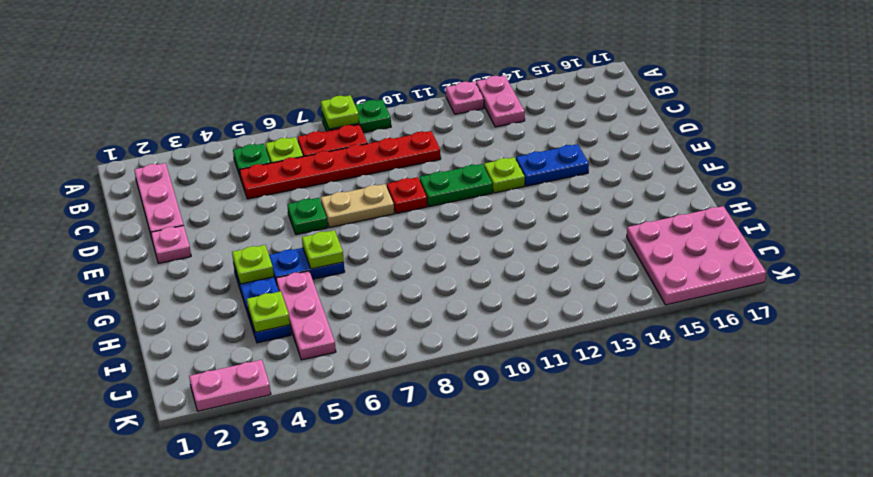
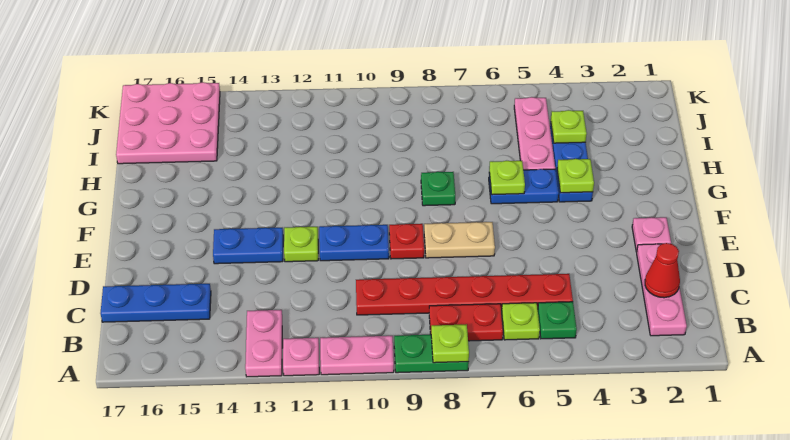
none -> red cone C2 level 2
none -> blue plate C15:C17 level 1
green plate E6 level 1 -> green plate G8 level 1
green plate E10:E11 level 1 -> blue plate E10:E11 level 1
pink plate K2:K3 level 1 -> pink plate A10:A11 level 1

